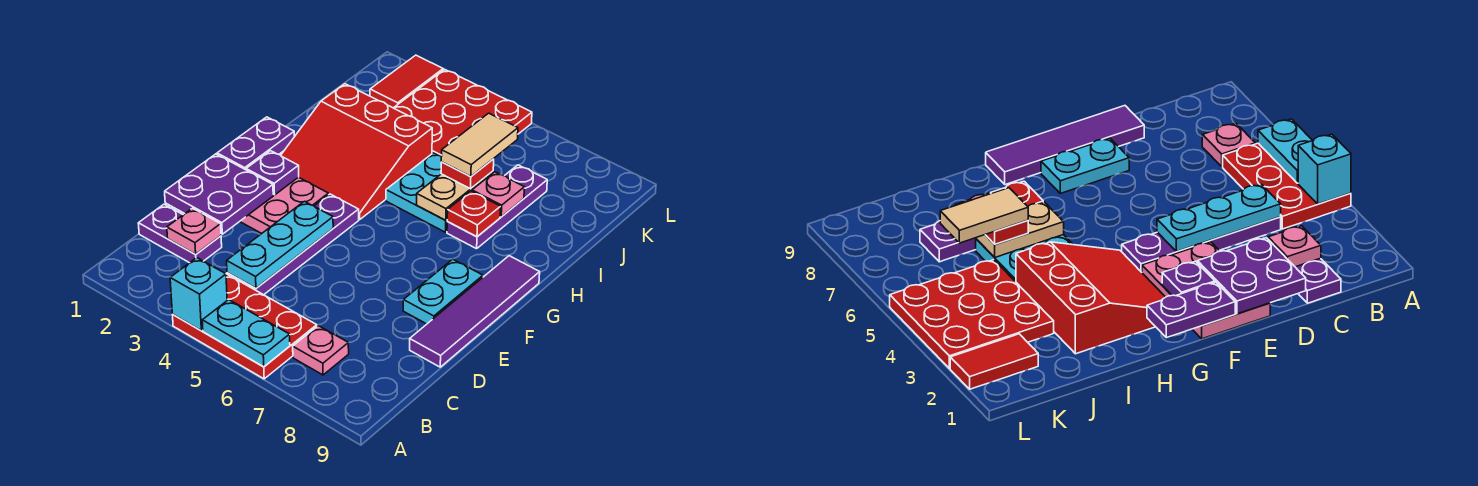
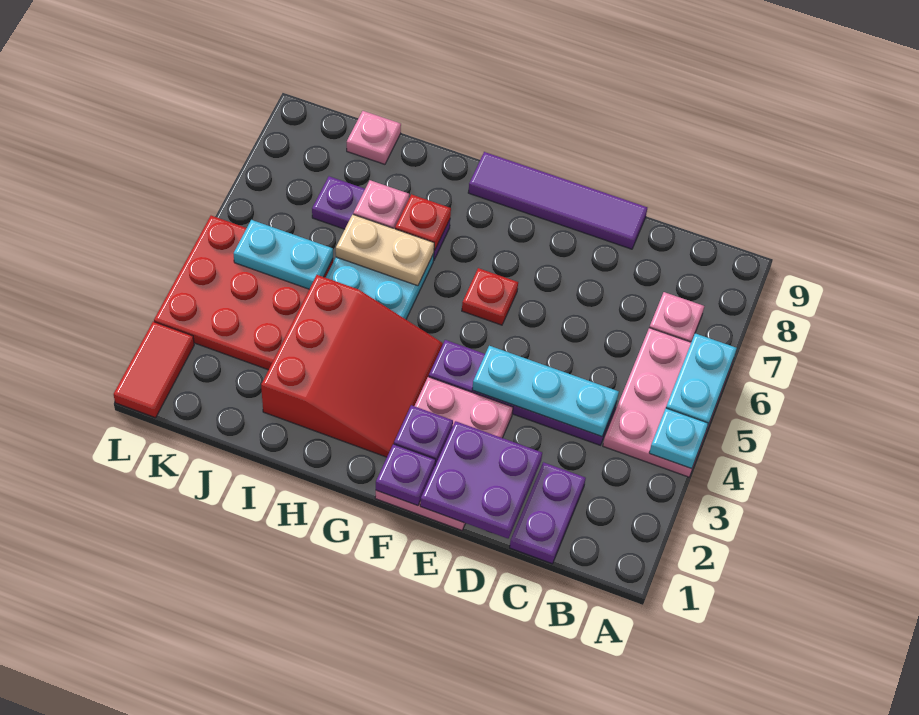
red plate A4:B6 level 1 -> pink plate A4:B6 level 1
cyan brick A4 level 2 -> cyan plate A4 level 2
pink plate C2 level 2 -> pink plate J9 level 1
cyan plate E8:F8 level 1 -> cyan plate J5:K5 level 2
purple plate F1:G1 level 2 -> purple plate F1 level 2
red plate I6 level 3 -> red plate F6 level 1
tan tile I6:J6 level 4 -> none
red tile K2:L2 level 1 -> red tile L1:L2 level 1

